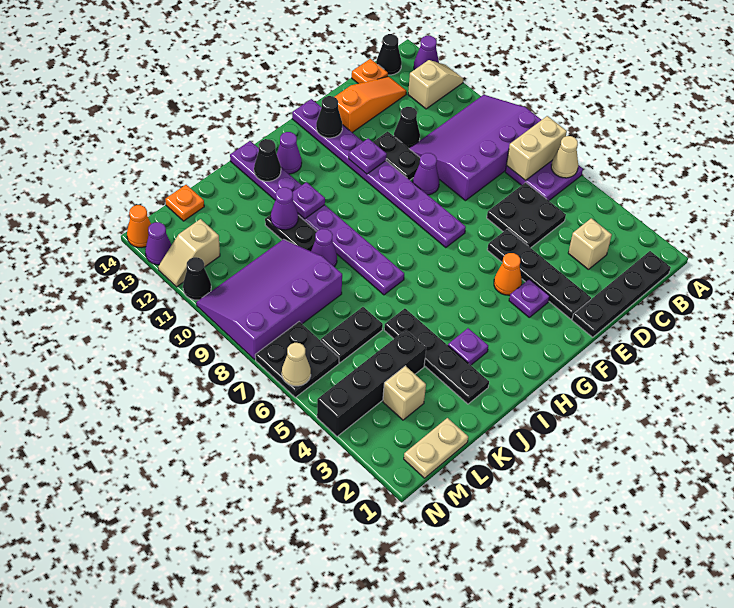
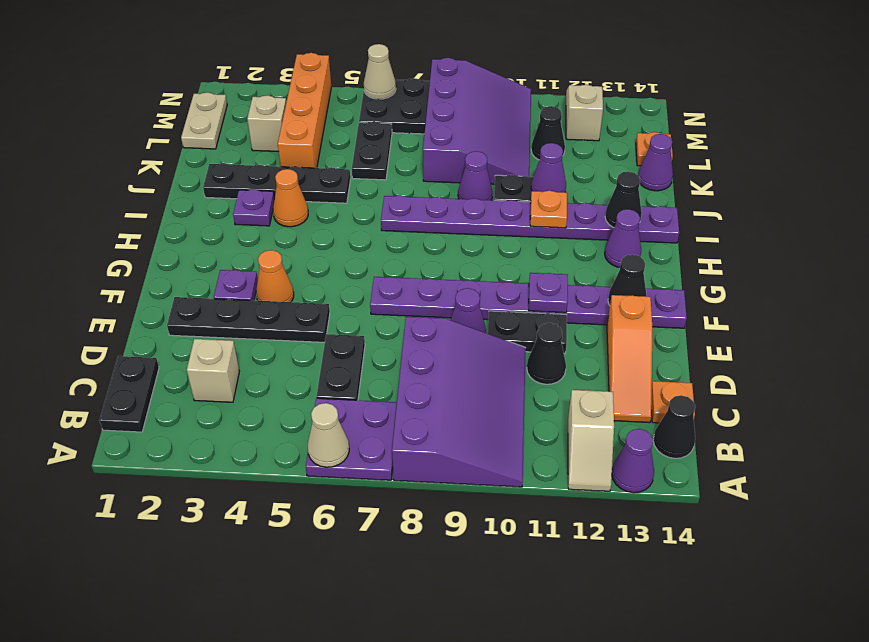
tan brick A7:B7 level 2 -> none
black plate B1:E1 level 1 -> black plate B1:C1 level 1
black plate C5:D6 level 1 -> black plate C6:D6 level 1
purple plate I11 level 2 -> orange plate I11 level 2
black brick K4:N4 level 1 -> orange brick K4:N4 level 1
black cone N11 level 1 -> black cone L11 level 1
purple cone N13 level 1 -> purple cone K14 level 1
orange cone N14 level 1 -> orange cone I4 level 1

